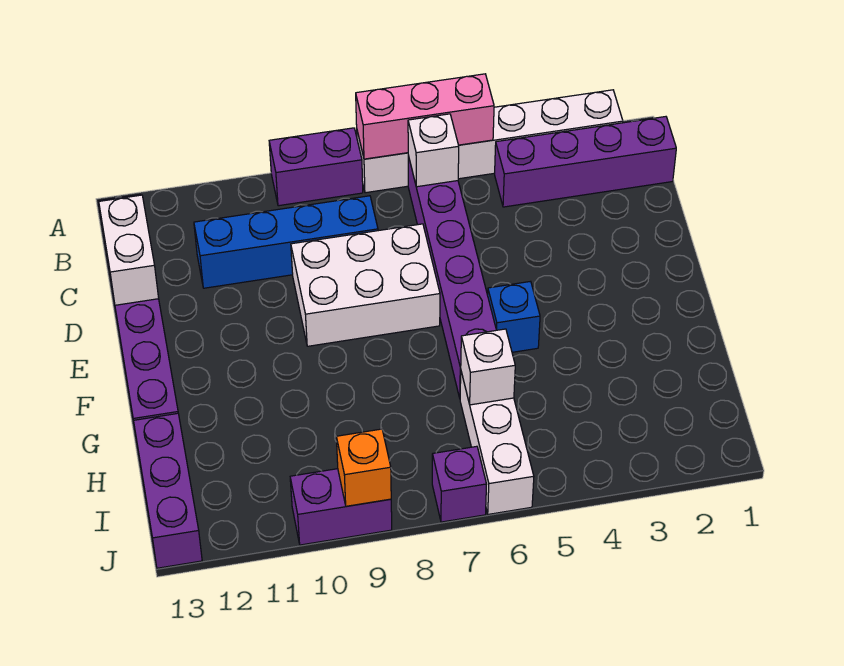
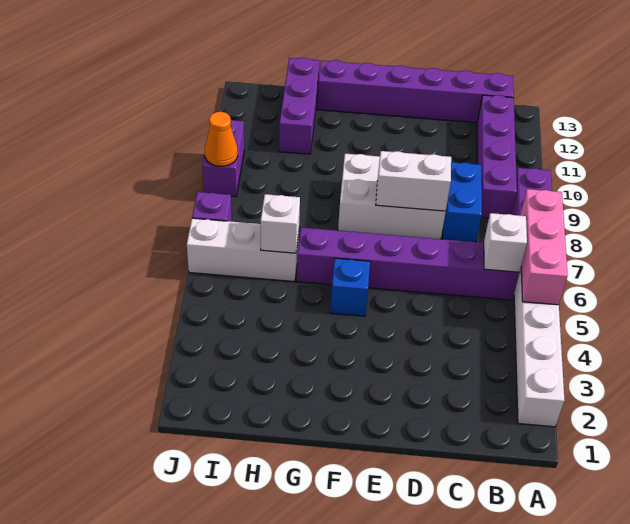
purple brick B1:B4 level 1 -> purple brick B9:B12 level 1
blue brick C8:C11 level 1 -> blue brick C8:C9 level 1
white brick C13:D13 level 2 -> white brick D8:E8 level 2
white brick D7:E9 level 1 -> white brick D8:F9 level 1
purple brick H13:J13 level 1 -> purple brick H11:H13 level 1
orange brick J9 level 2 -> orange cone J9 level 2

